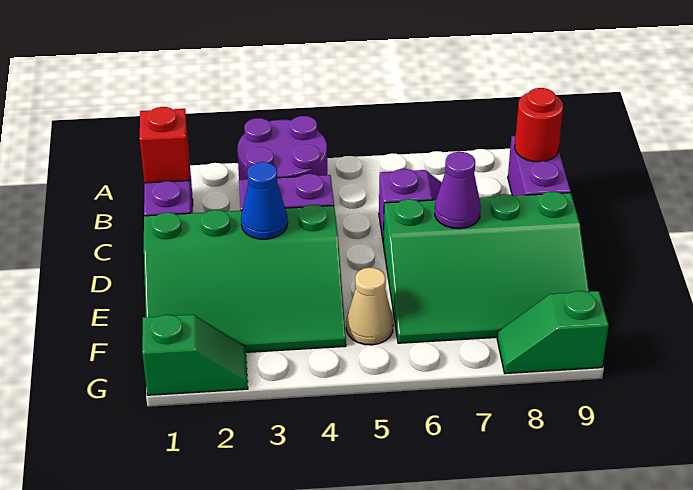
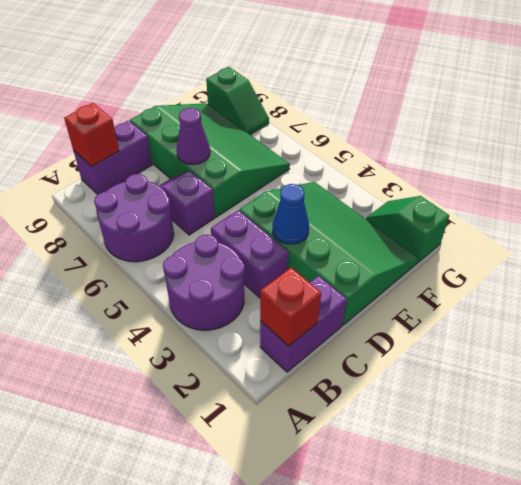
none -> purple round brick A6:B7 level 1
red round brick B9 level 2 -> red brick B9 level 2
tan cone F5 level 1 -> none

